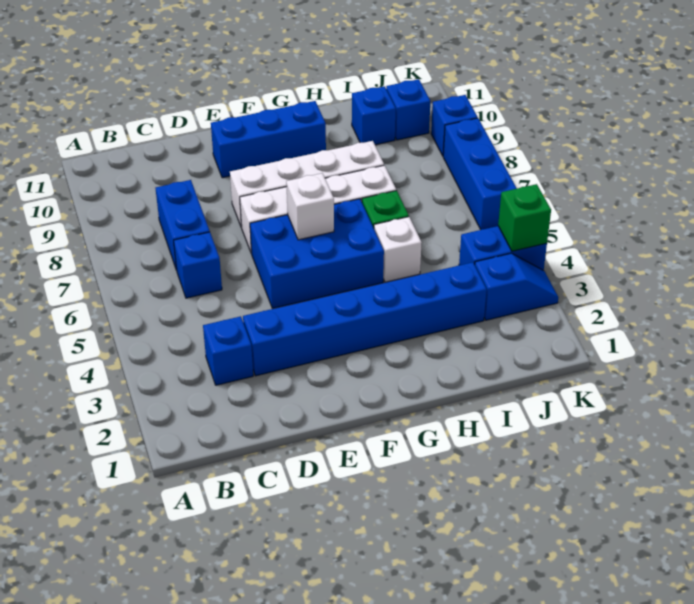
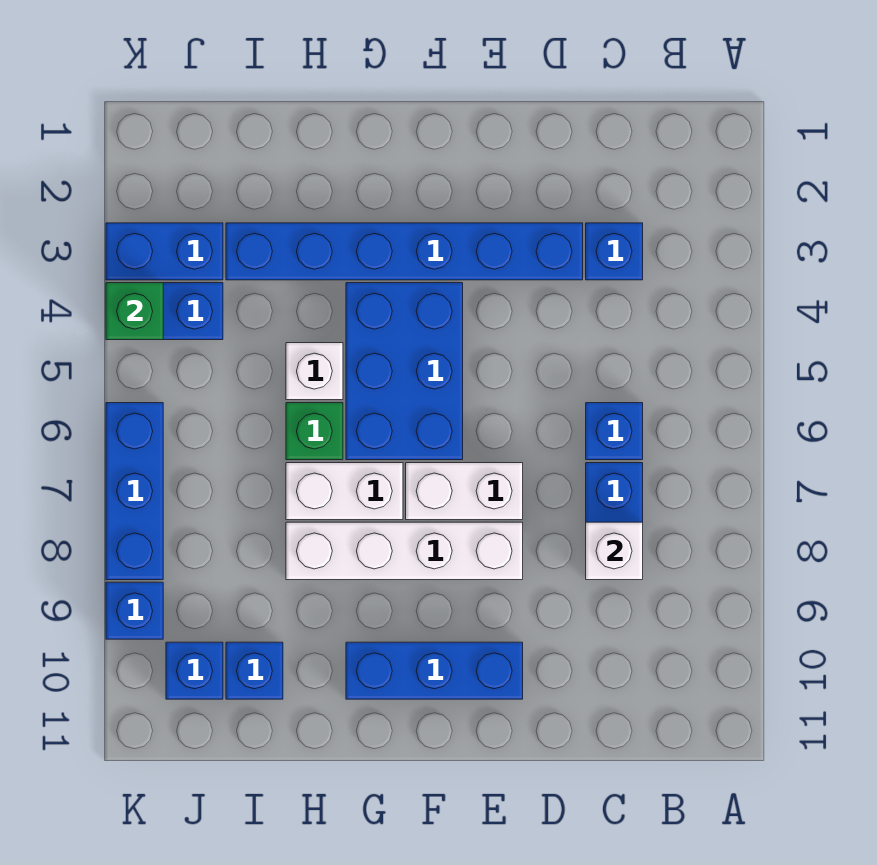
blue brick E5:G6 level 1 -> blue brick F4:G6 level 1
white brick F6 level 2 -> white brick C8 level 2
blue slope J3:K3 level 1 top J -> blue brick J3:K3 level 1

